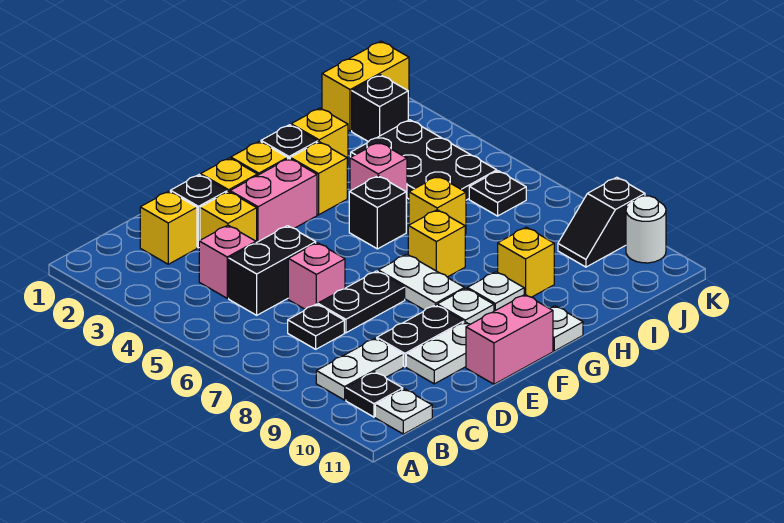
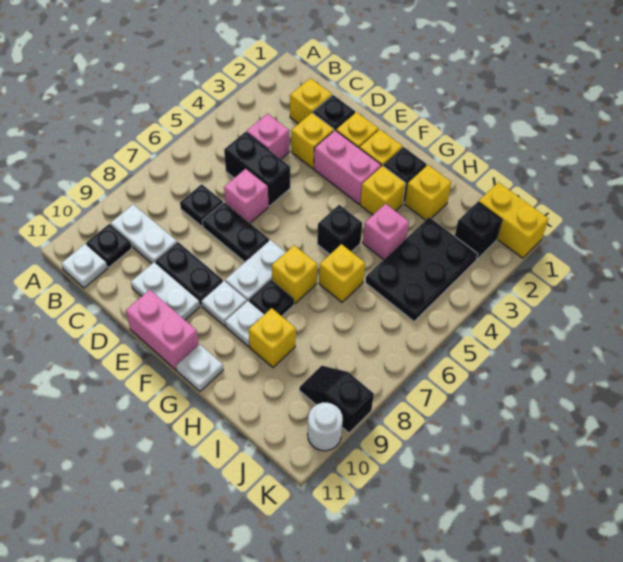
black plate J6 level 1 -> black plate G8 level 1

